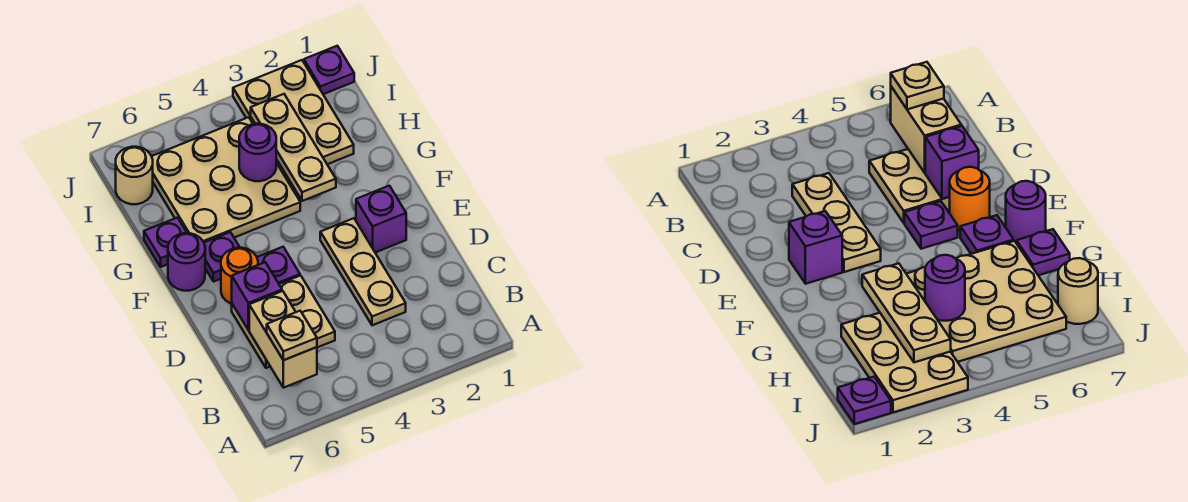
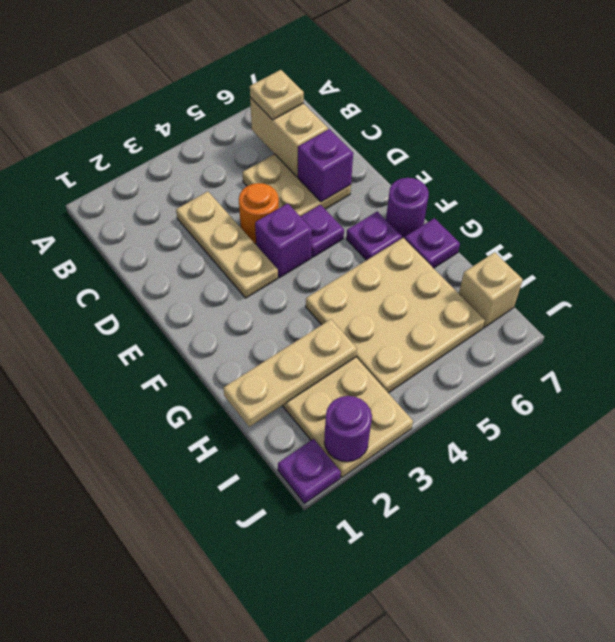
purple brick E2 level 1 -> purple brick E4 level 1
orange round brick E6 level 1 -> orange round brick D4 level 1
tan plate G3:I3 level 2 -> tan plate H1:H3 level 2
purple round brick H4 level 2 -> purple round brick J2 level 2
tan round brick I7 level 1 -> tan brick I7 level 1

